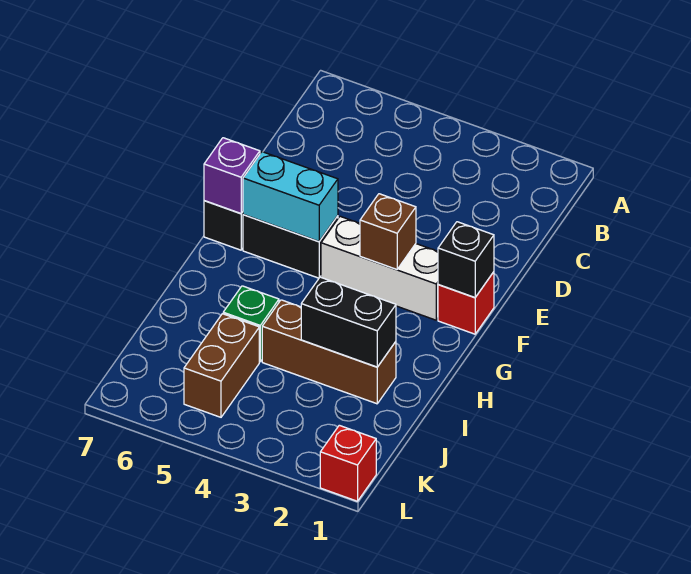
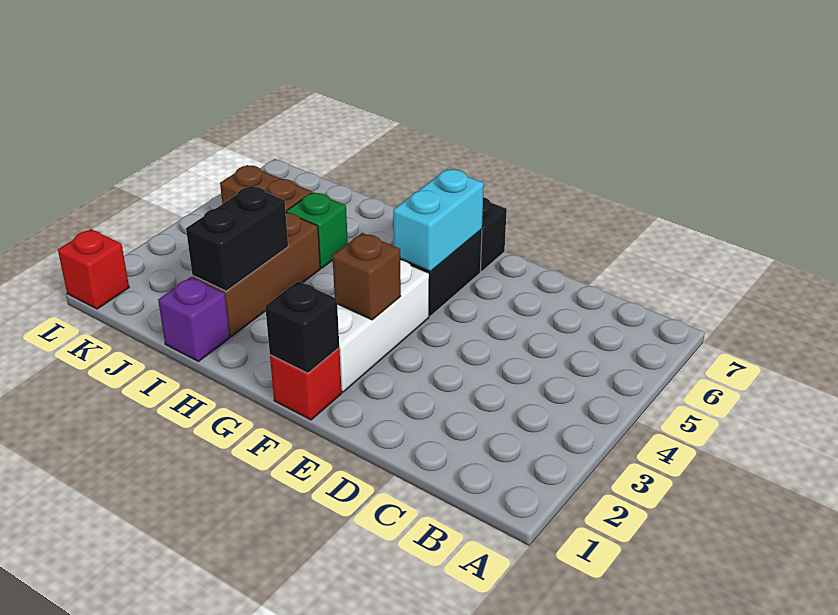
purple brick F7 level 2 -> purple brick I1 level 1

